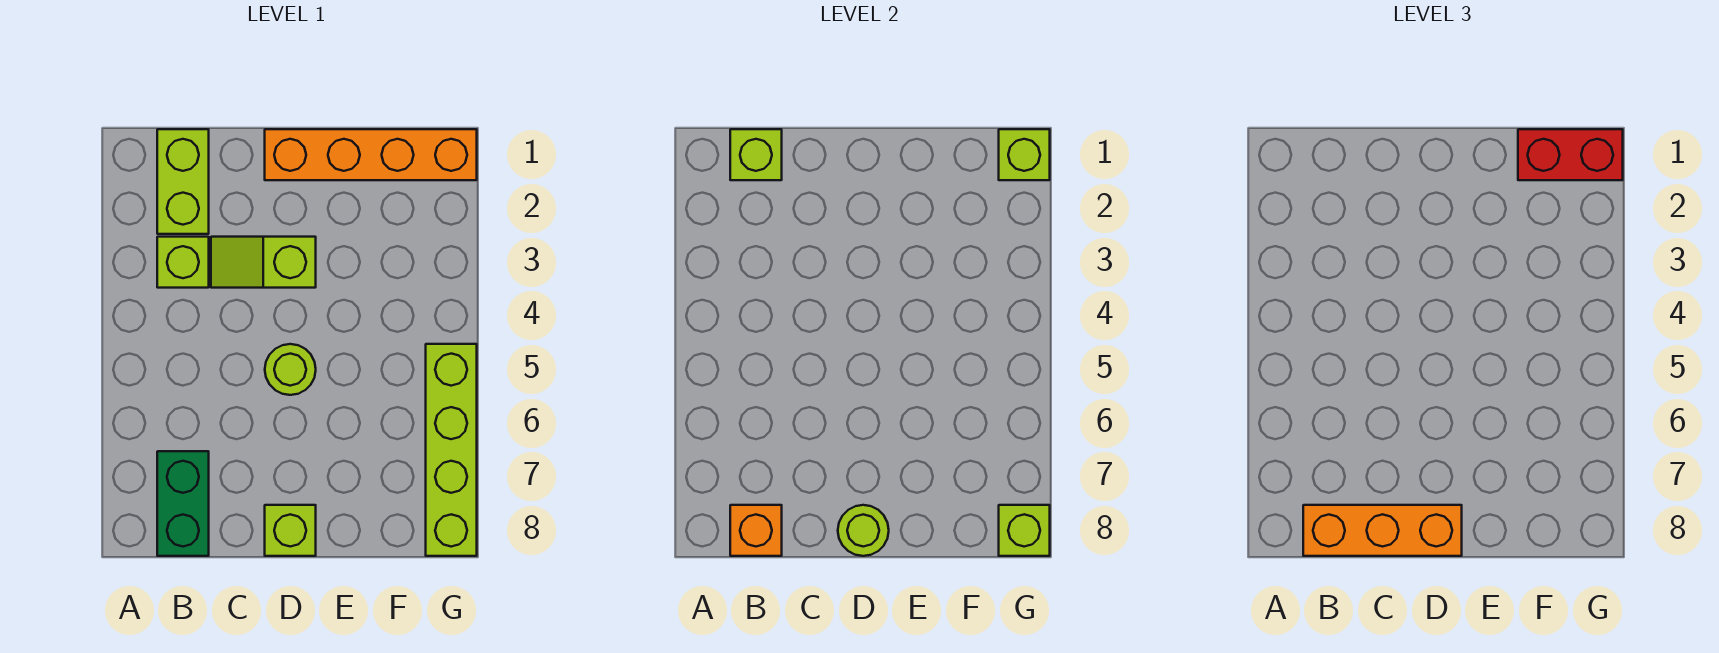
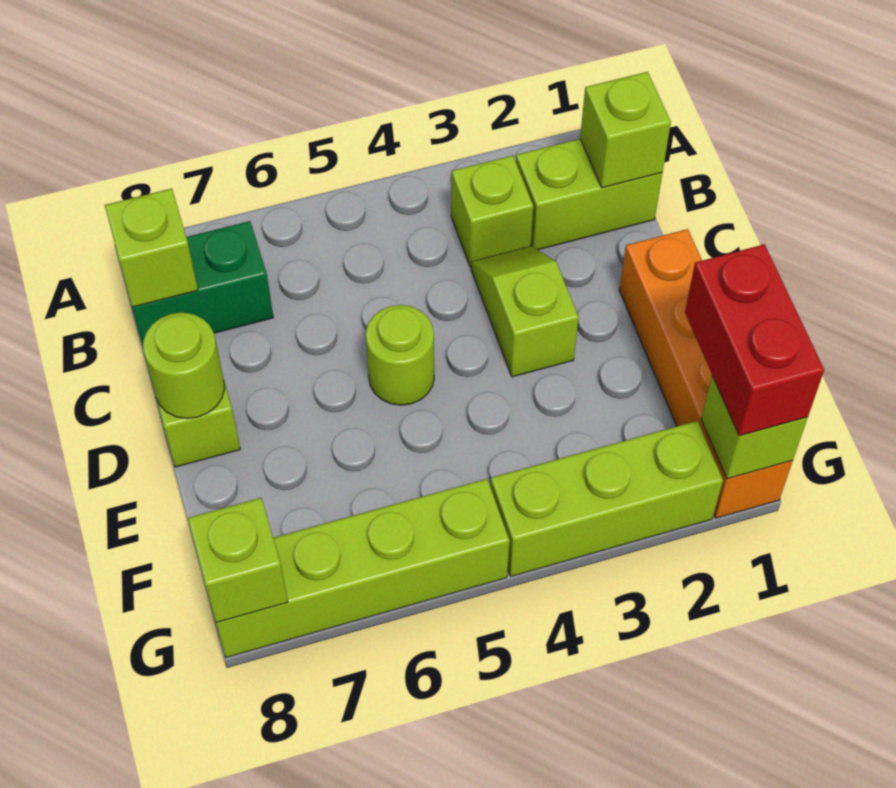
orange brick B8 level 2 -> lime brick B8 level 2
orange brick B8:D8 level 3 -> none
none -> lime brick G2:G4 level 1

